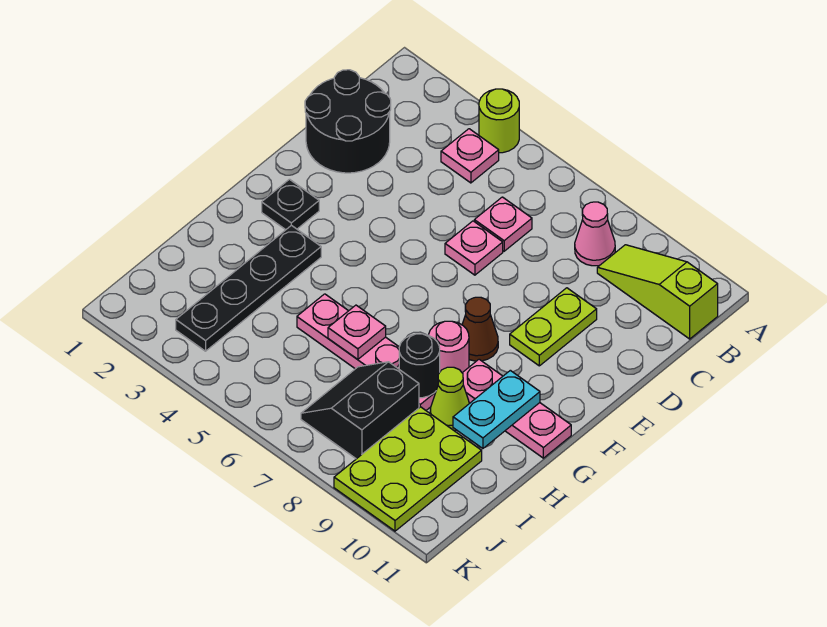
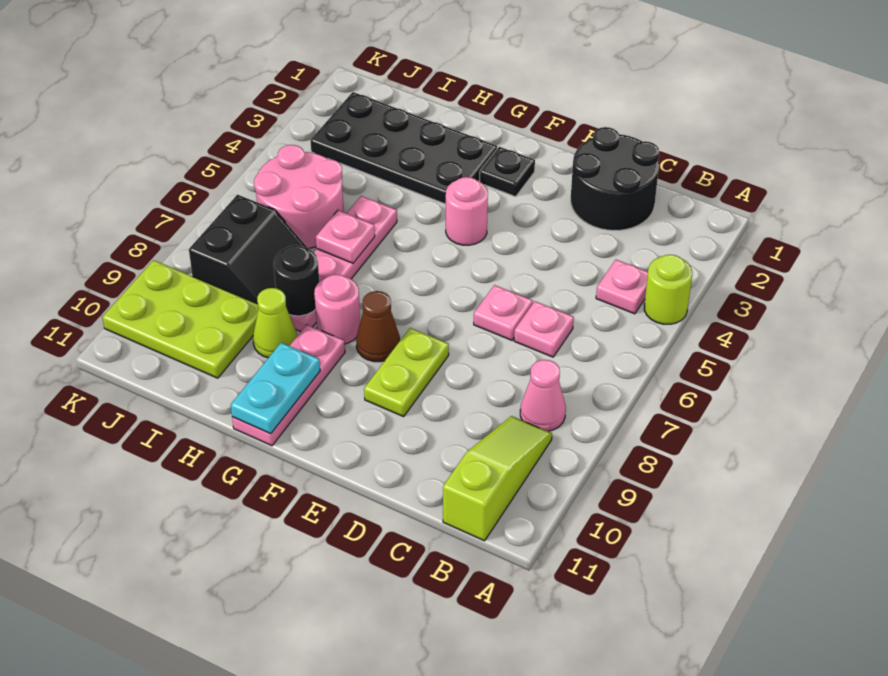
lime plate D9:E9 level 1 -> lime plate E8:E9 level 1
none -> pink round brick F4 level 1
black plate G3:J3 level 1 -> black plate G2:J3 level 1
cyan plate G10:H10 level 2 -> cyan plate G10:G11 level 2
none -> pink round brick I5:J6 level 1
black slope I7:J8 level 1 top 8 -> black slope I7:J8 level 1 top J

